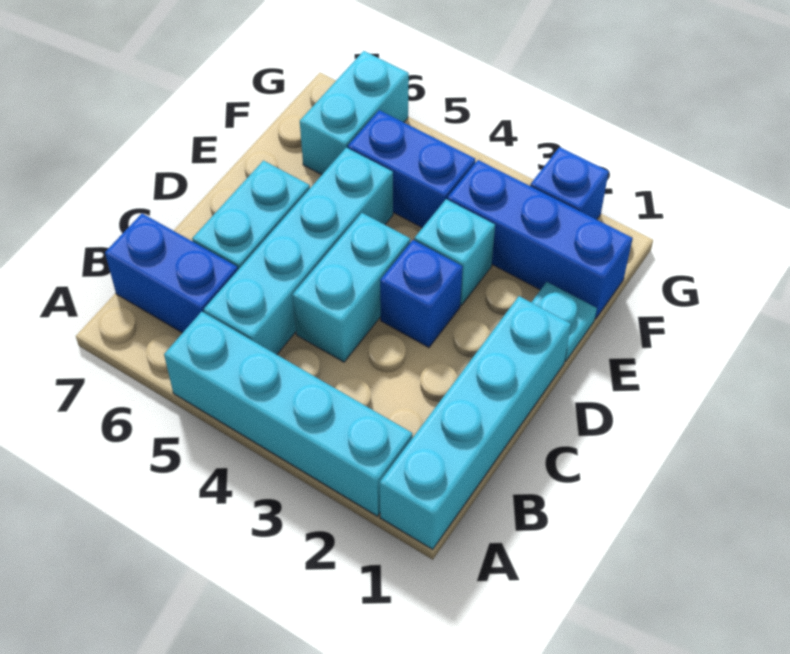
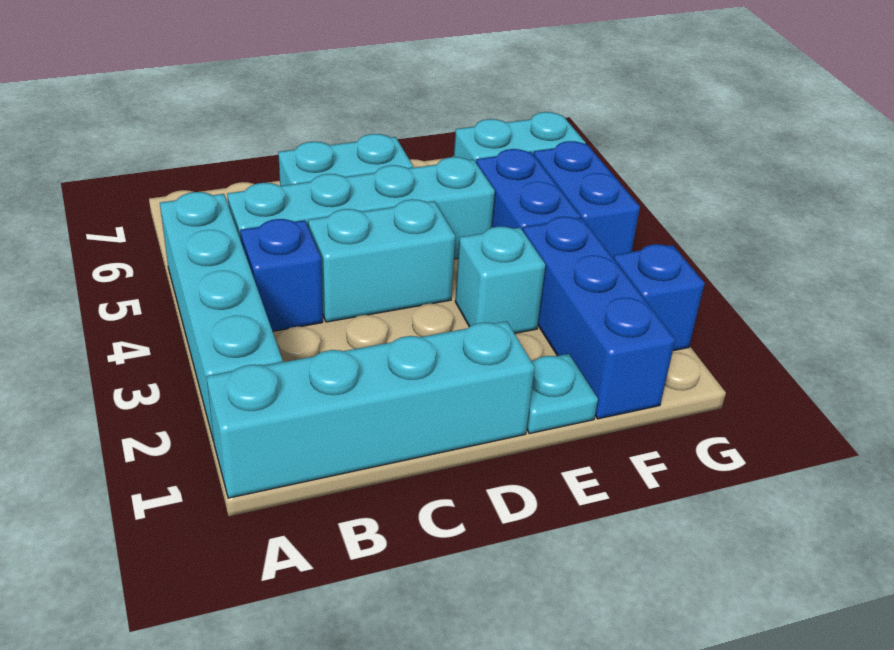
blue brick B6:B7 level 1 -> blue brick G4:G5 level 1
blue brick D3 level 1 -> blue brick B4 level 1

